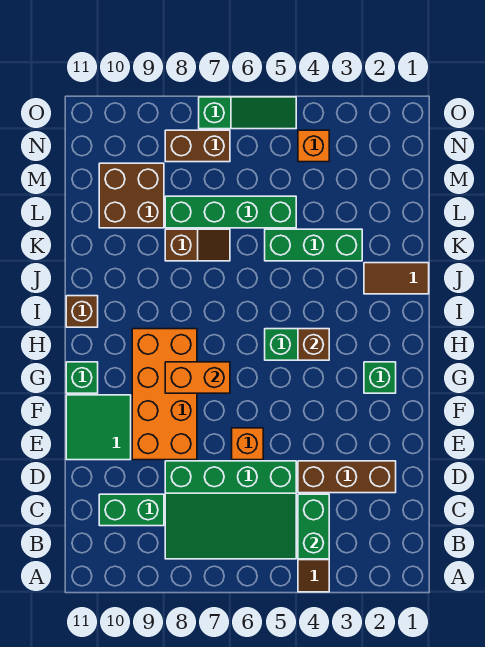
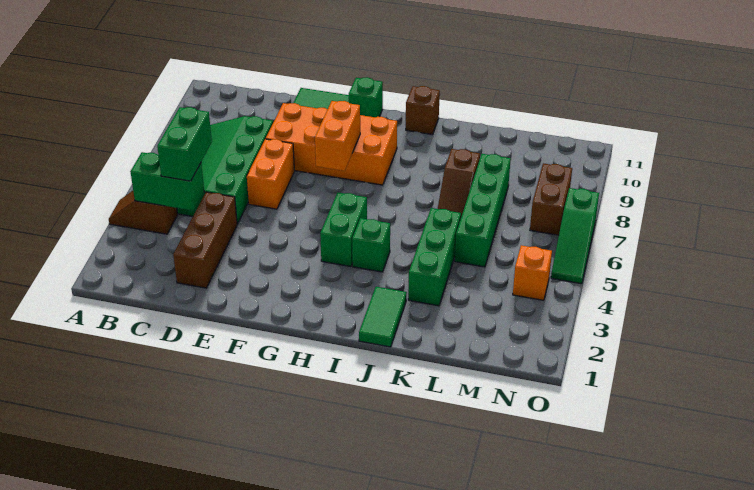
green brick C9:C10 level 1 -> green brick C4:C5 level 3
orange brick E6 level 1 -> orange brick E6:E7 level 1
green brick G2 level 1 -> green brick I4 level 1
brown brick H4 level 2 -> none
brown tile J1:J2 level 1 -> green tile J1:J2 level 1
brown brick L9:M10 level 1 -> none

